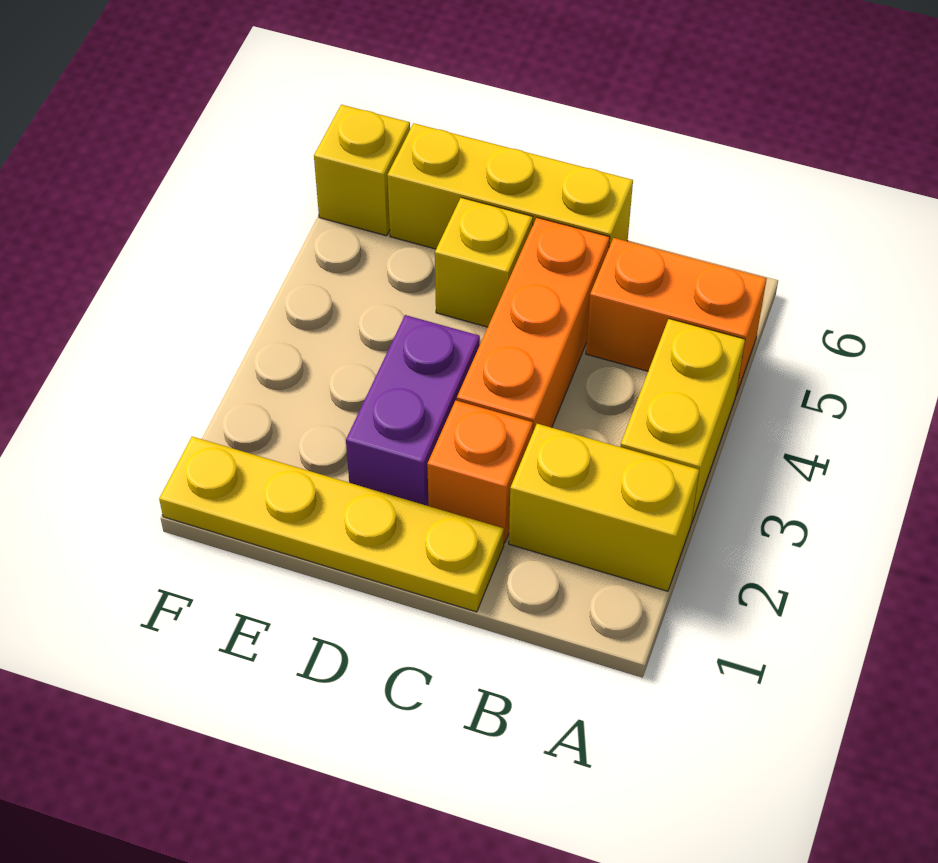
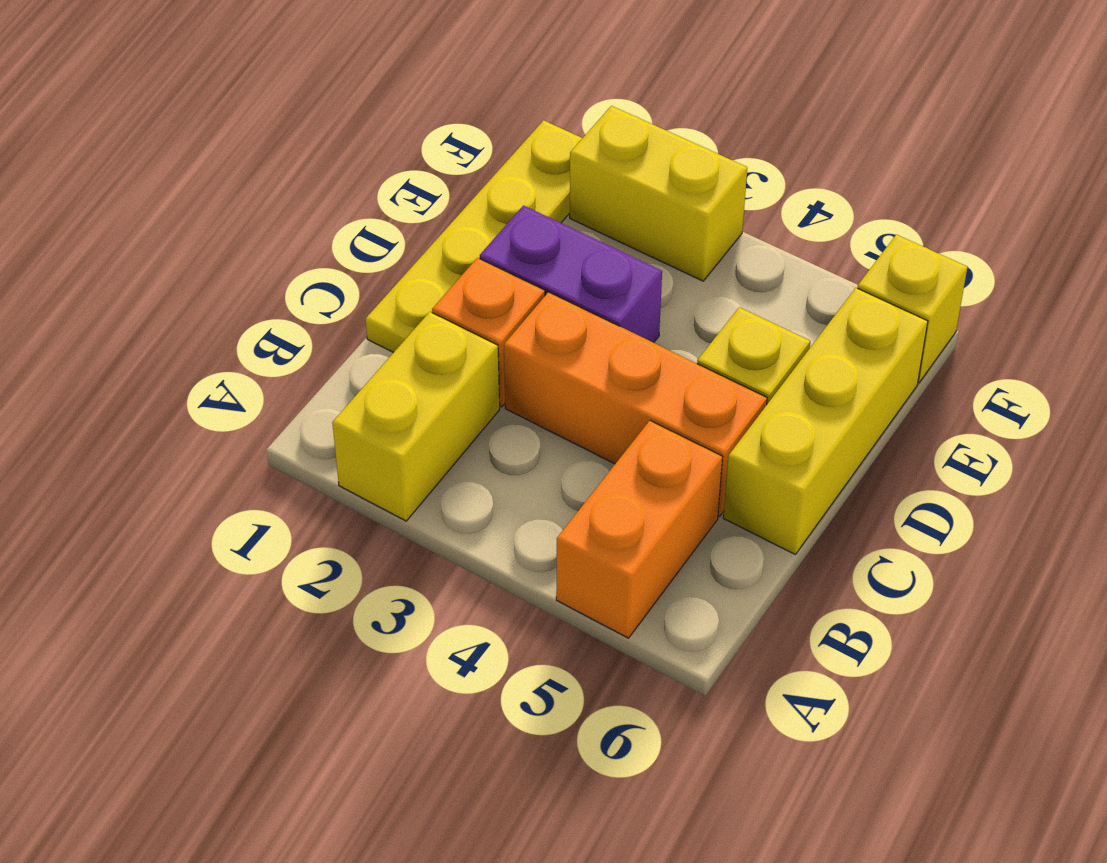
yellow brick A3:A4 level 1 -> yellow brick F2:F3 level 1

